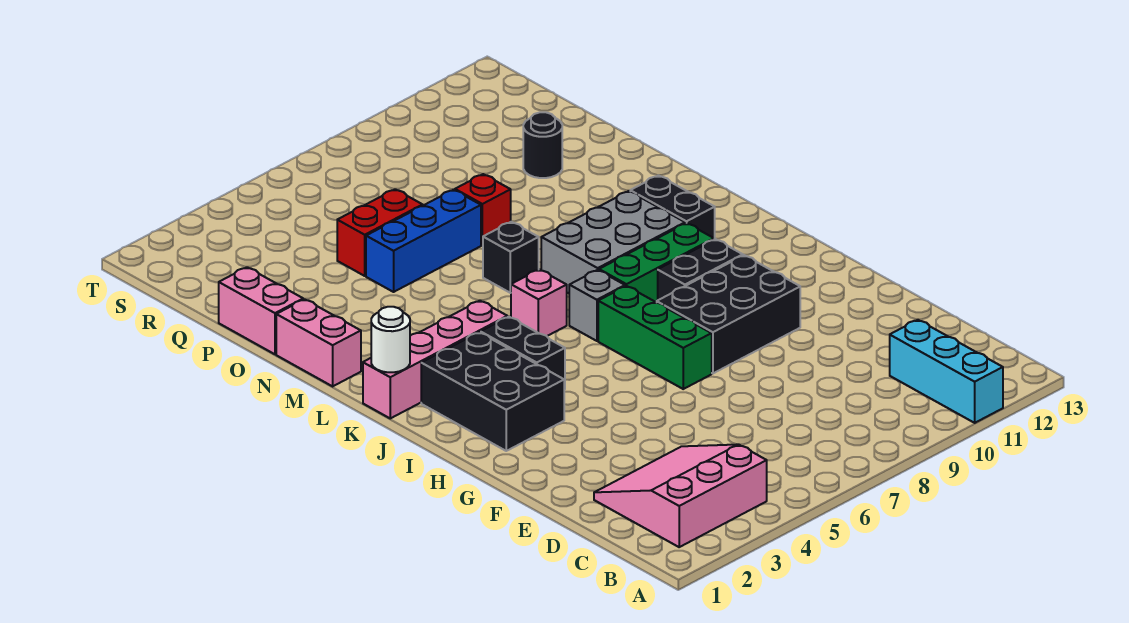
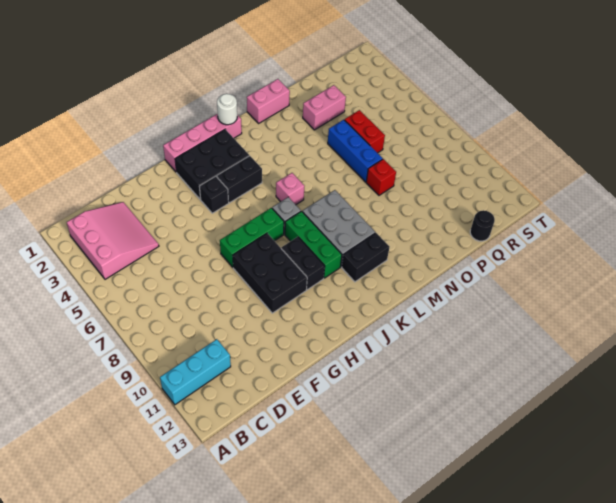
pink brick K1:K4 level 1 -> pink brick H1:K1 level 1
black brick M7 level 1 -> black brick H4 level 1
pink brick O1:P1 level 1 -> pink brick O3:P3 level 1
black round brick P11 level 1 -> black round brick Q13 level 1

